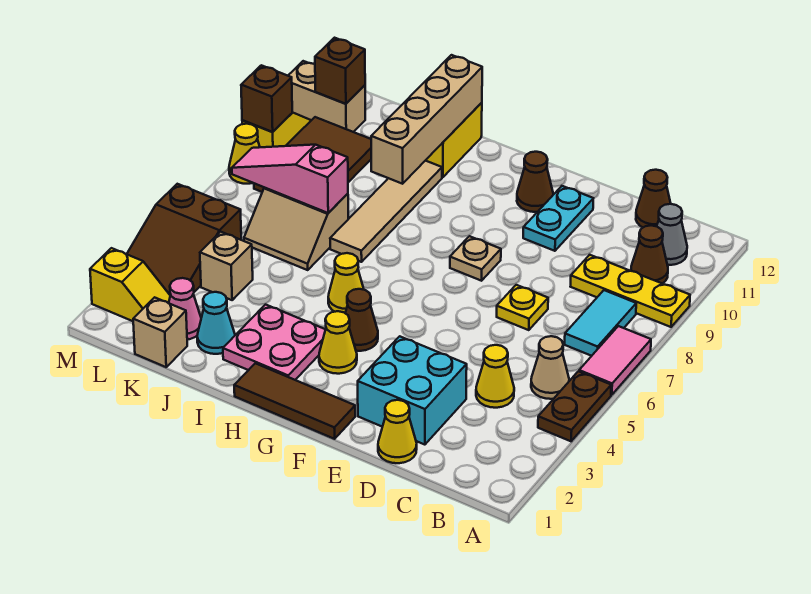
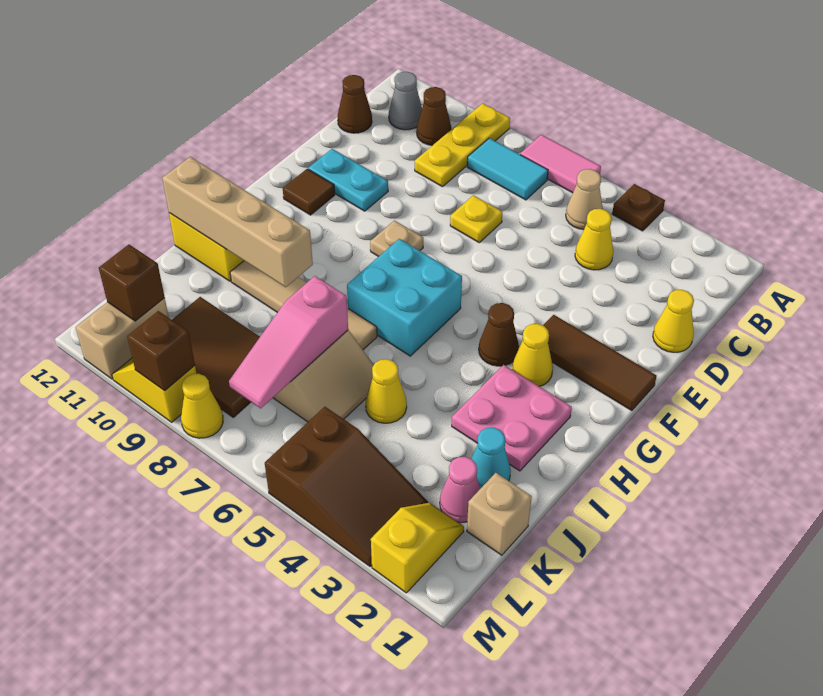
brown plate A4:A5 level 1 -> brown plate A4 level 1
cyan brick D2:E3 level 1 -> cyan brick G6:H7 level 1
brown tile F1:H1 level 1 -> brown tile F1:F3 level 1
brown cone F11 level 1 -> brown tile F11 level 1
yellow cone H5 level 1 -> yellow cone J5 level 1
tan brick K4 level 1 -> none

